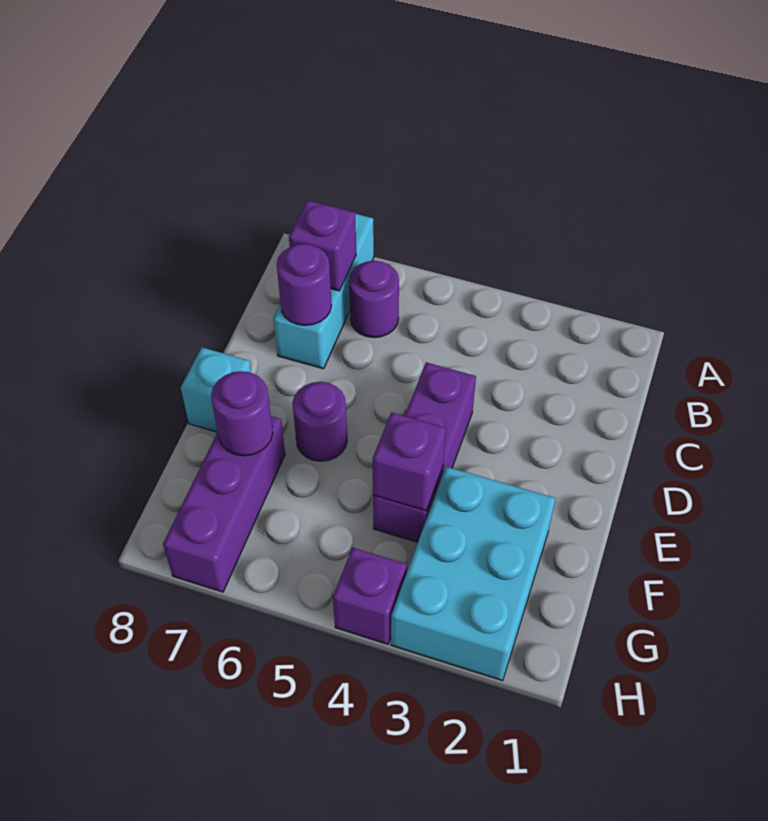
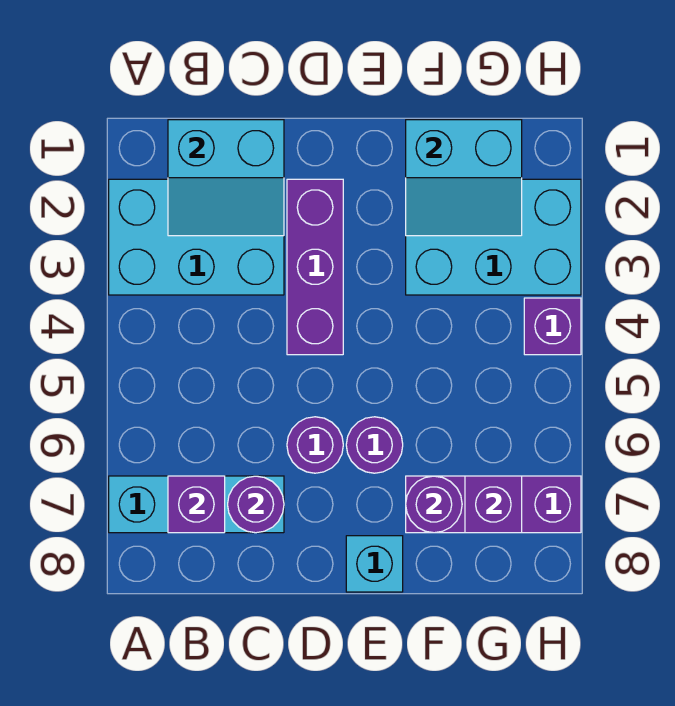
none -> cyan brick A2:C3 level 1
none -> cyan slope B1:C2 level 2 top 1
purple round brick B6 level 1 -> purple round brick D6 level 1
purple brick D4:F4 level 1 -> purple brick D2:D4 level 1
none -> cyan slope F1:G2 level 2 top 1
purple brick F4 level 2 -> purple brick G7 level 2

